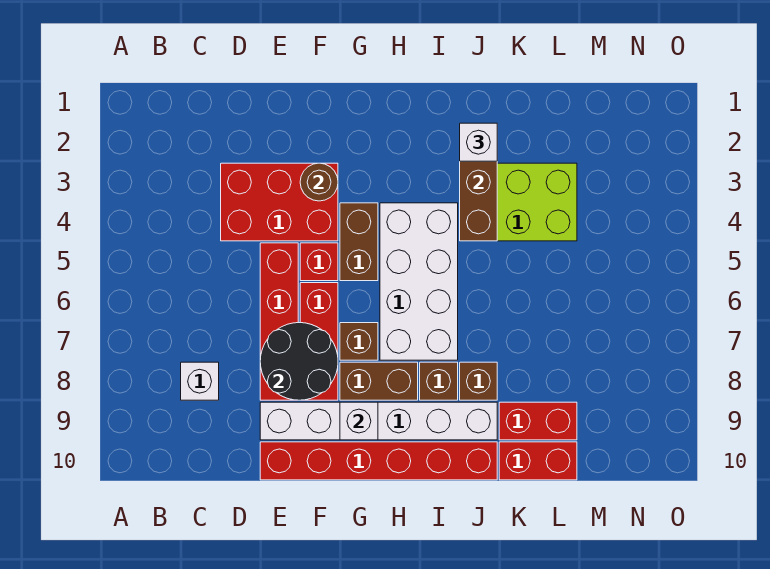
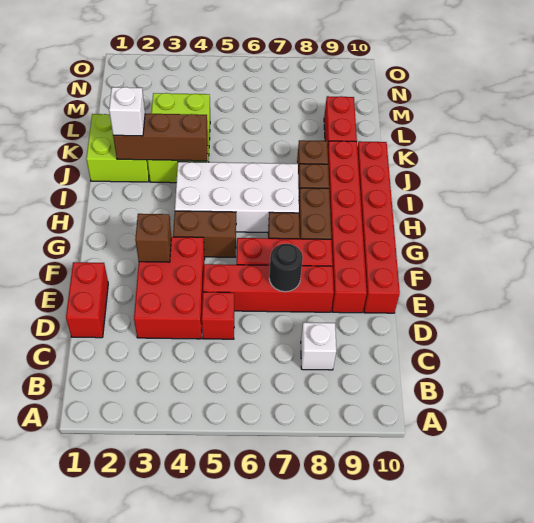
black round brick E7:F8 level 2 -> black round brick E7 level 2
white brick E9:J9 level 1 -> red brick E9:J9 level 1
brown round brick F3 level 2 -> brown brick F3 level 2
red brick F5 level 1 -> red brick D5 level 1
white brick G9 level 2 -> none
none -> lime brick J1:K2 level 1
red brick K10:L10 level 1 -> red brick D1:E1 level 1

